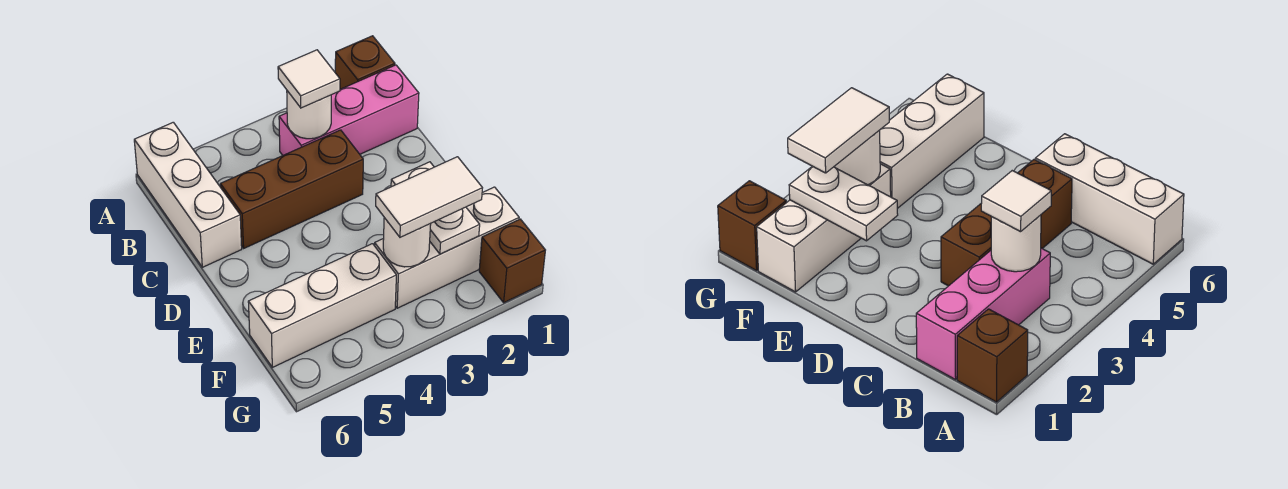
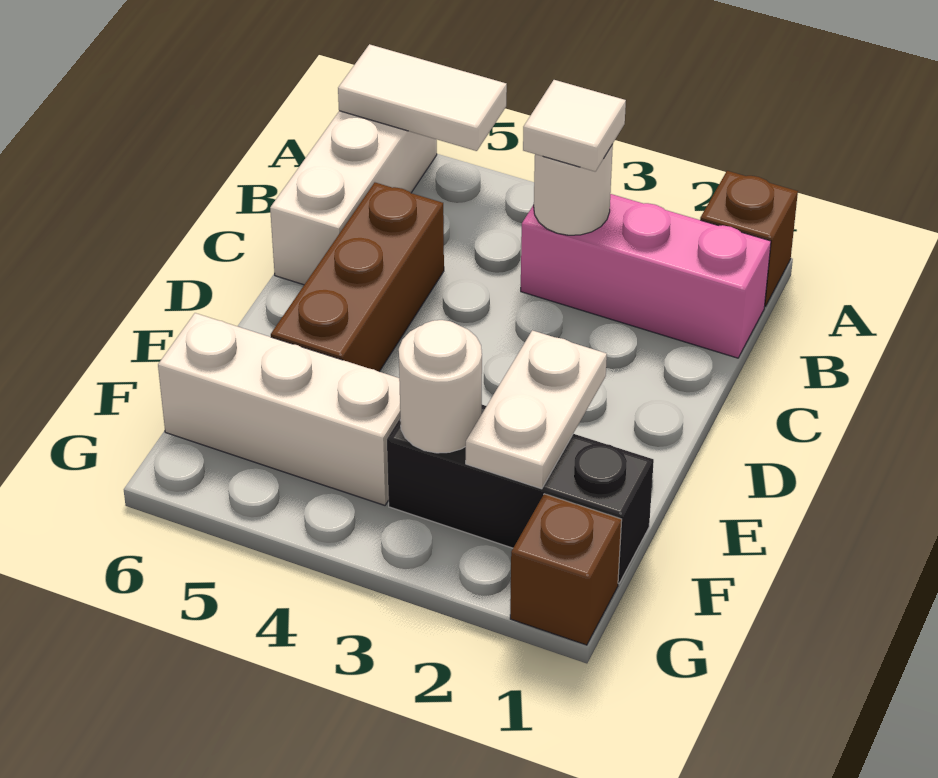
brown brick C3:C5 level 1 -> brown brick C5:E5 level 1
white brick F1:F3 level 1 -> black brick F1:F3 level 1
white tile F2:F3 level 3 -> white tile A5:A6 level 2

